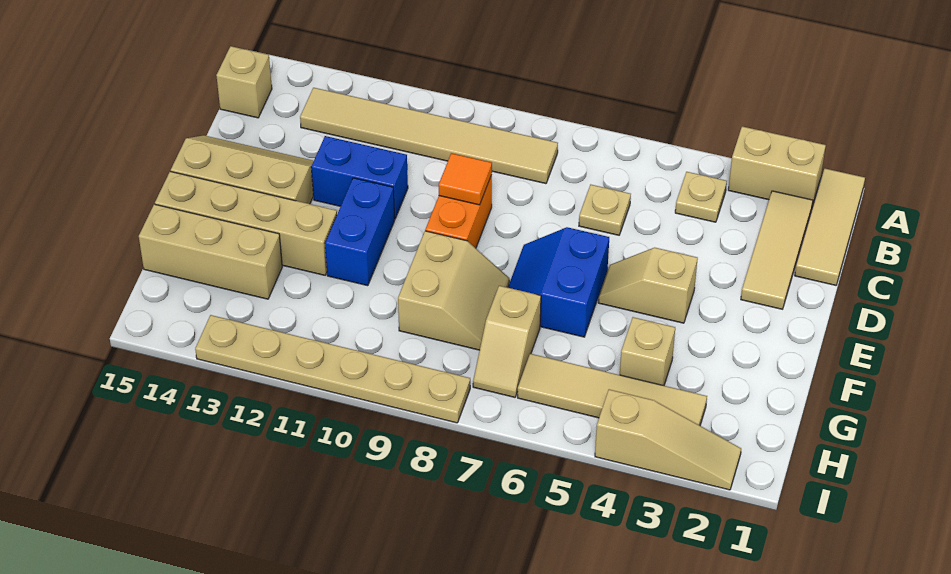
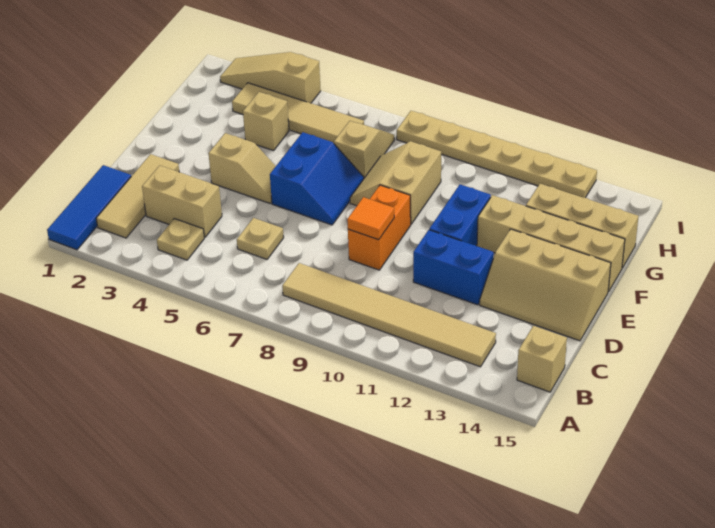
tan tile A1:C1 level 1 -> blue tile A1:C1 level 1
tan brick A2:A3 level 1 -> tan brick C3:C4 level 1

